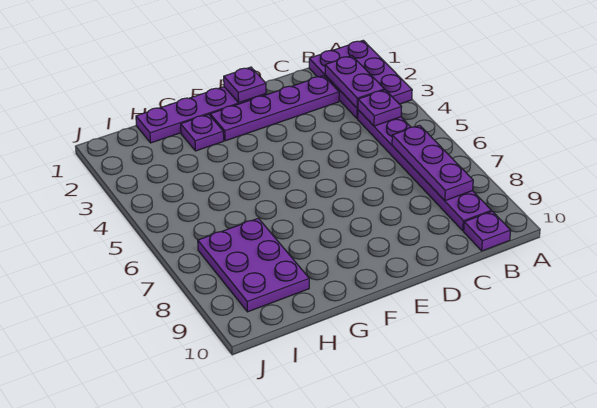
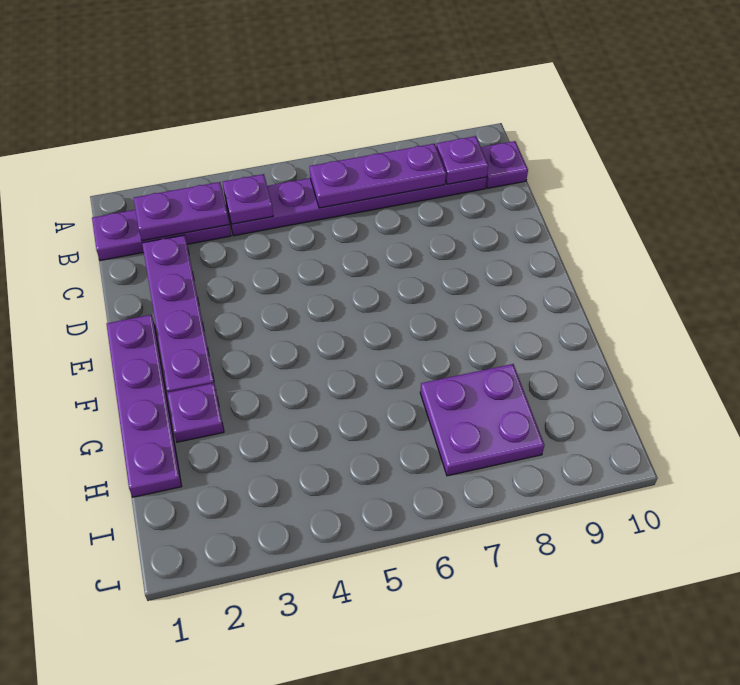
purple plate A1:B3 level 1 -> purple plate B1:B3 level 1
purple plate E1 level 2 -> purple plate B9 level 2
purple plate H7:I9 level 1 -> purple plate H7:I8 level 1

